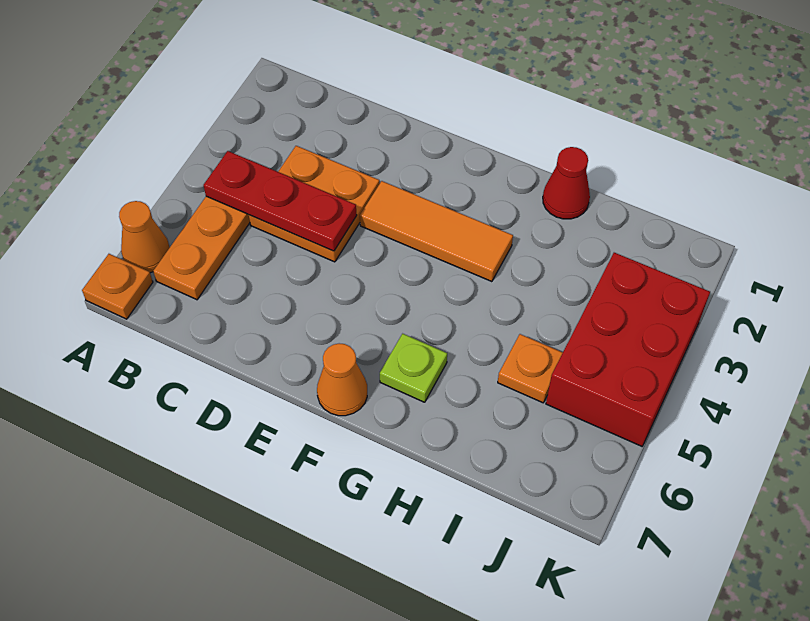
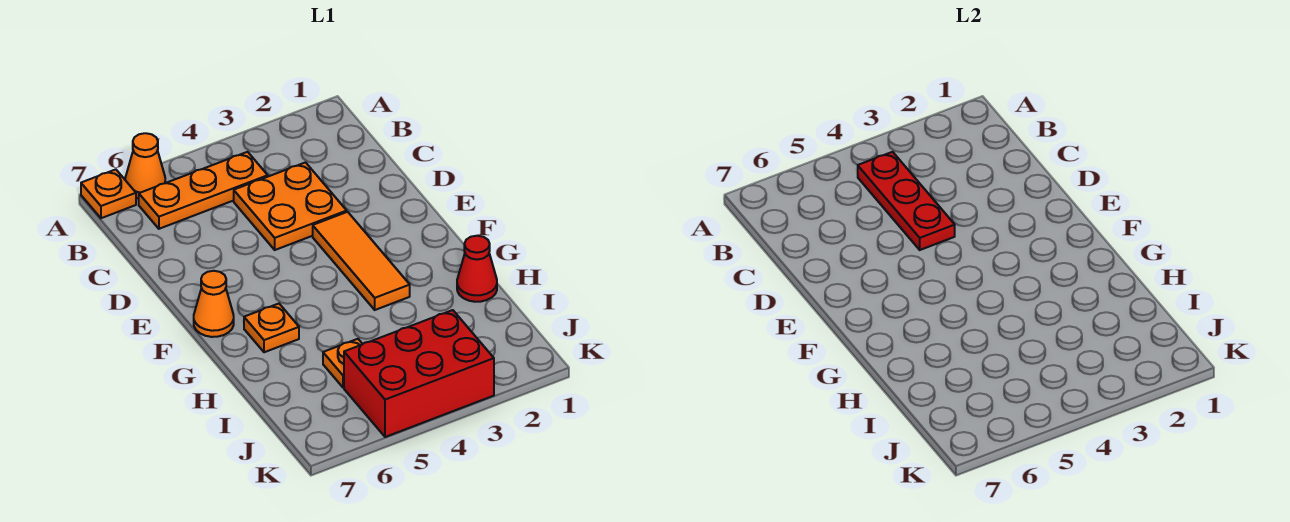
lime plate G6 level 1 -> orange plate G6 level 1

